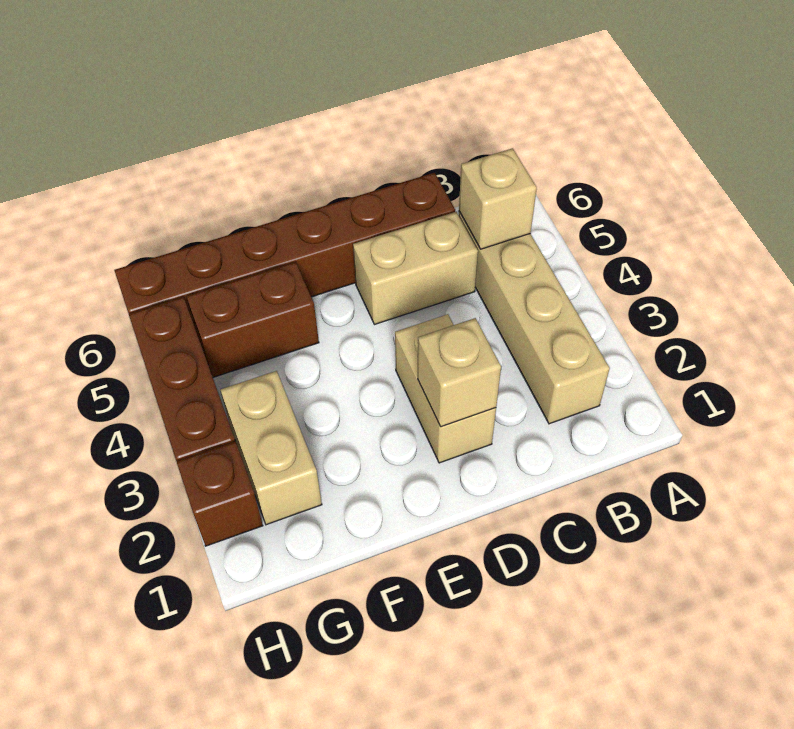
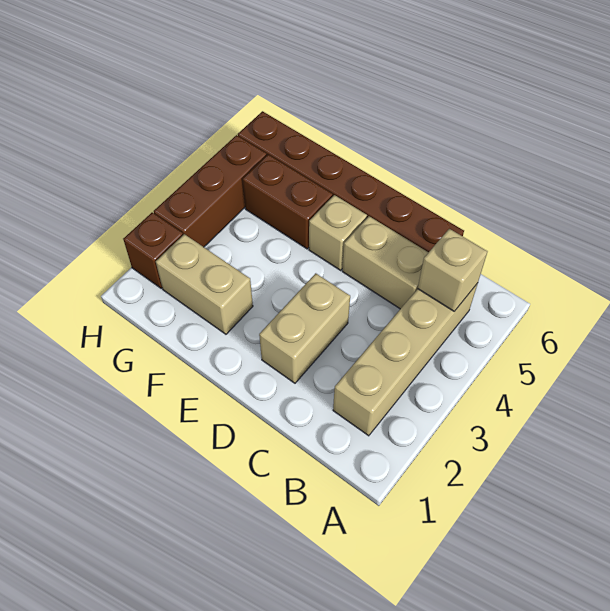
tan brick D2 level 2 -> tan brick E5 level 1
tan brick G2:G3 level 1 -> tan brick F2:G2 level 1

